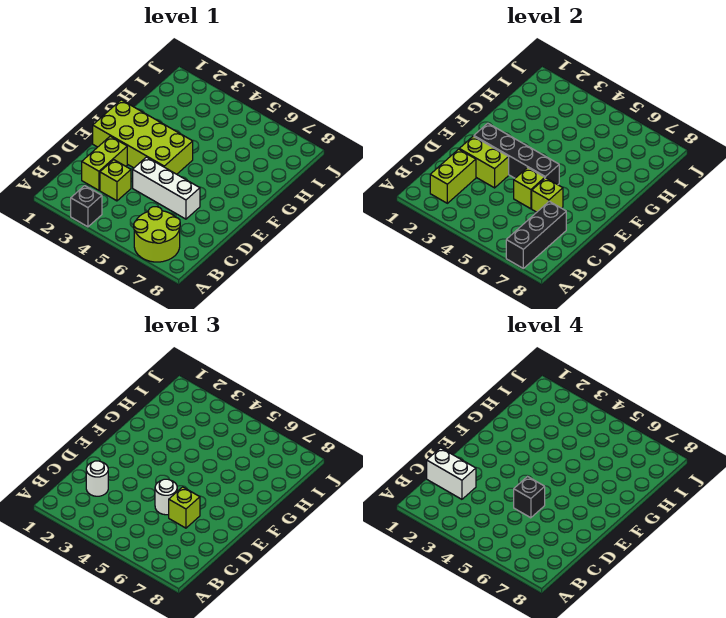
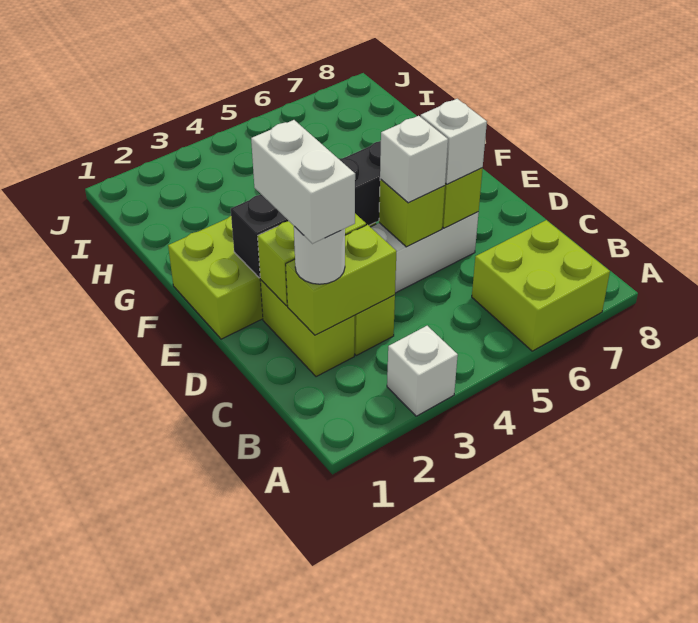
black brick A3 level 1 -> white brick A3 level 1
lime round brick A6:B7 level 1 -> lime brick A6:B7 level 1
black brick A7:C7 level 2 -> none
lime brick B2:C2 level 2 -> lime brick C2:C3 level 2
white brick C1:C2 level 4 -> white brick C2:D2 level 4
white round brick D5 level 3 -> white brick D5 level 3
black brick D5 level 4 -> none
lime brick D6 level 3 -> white brick D6 level 3

